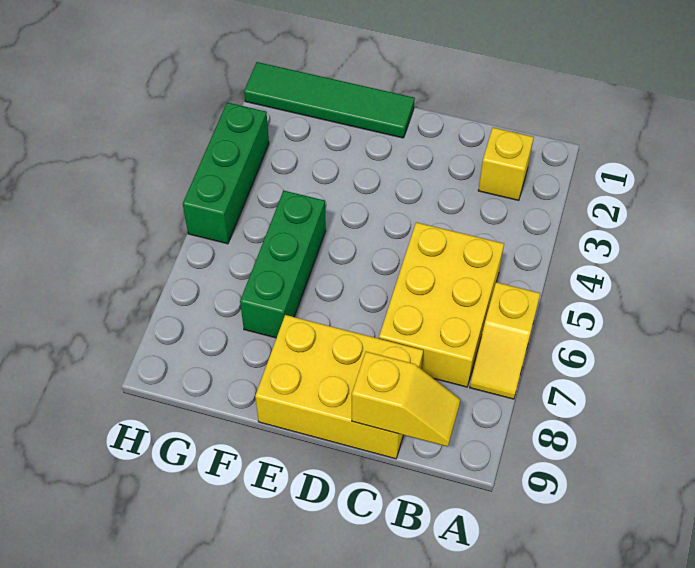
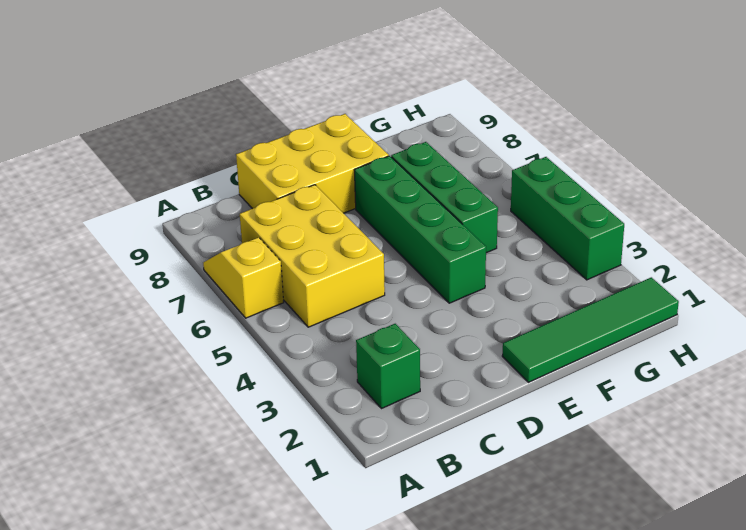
yellow brick B2 level 1 -> green brick B2 level 1
yellow slope B9:C9 level 2 top C -> none
none -> green brick E4:E7 level 1

